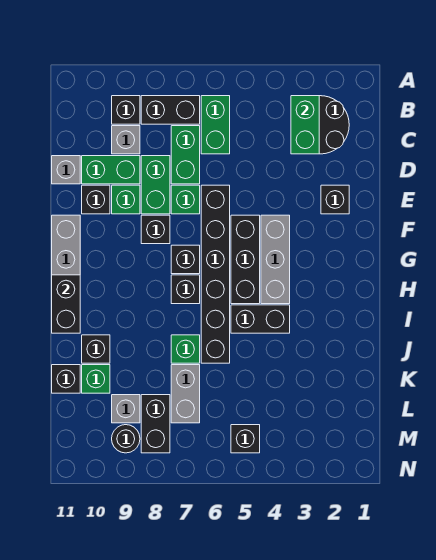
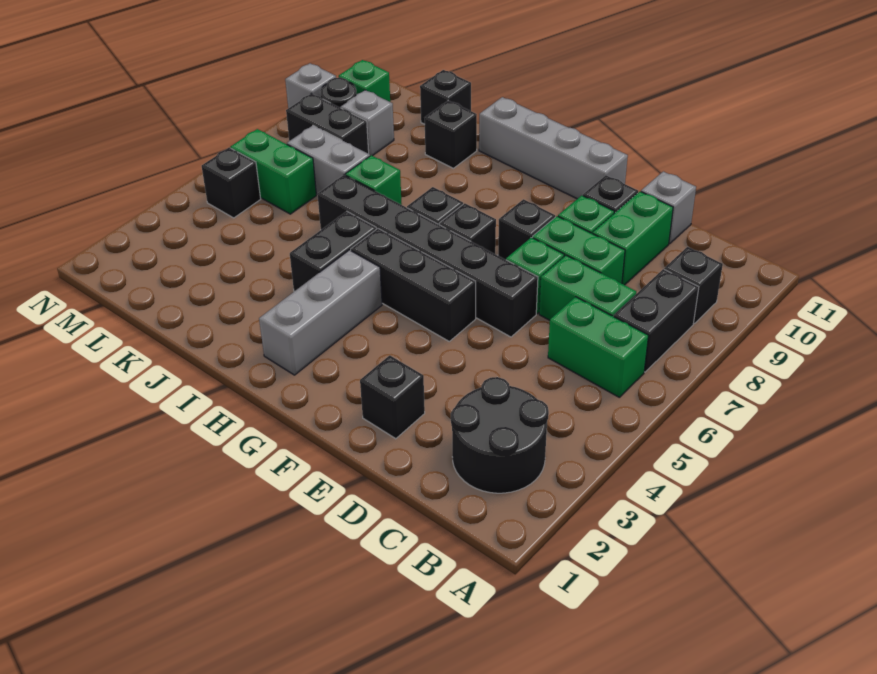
green brick B3:C3 level 2 -> green brick L6:M6 level 1
grey brick C9 level 1 -> grey brick N9 level 1
grey brick F4:H4 level 1 -> grey brick H2:H4 level 1
black brick H11:I11 level 2 -> none
green brick K10 level 1 -> green brick M10 level 1

